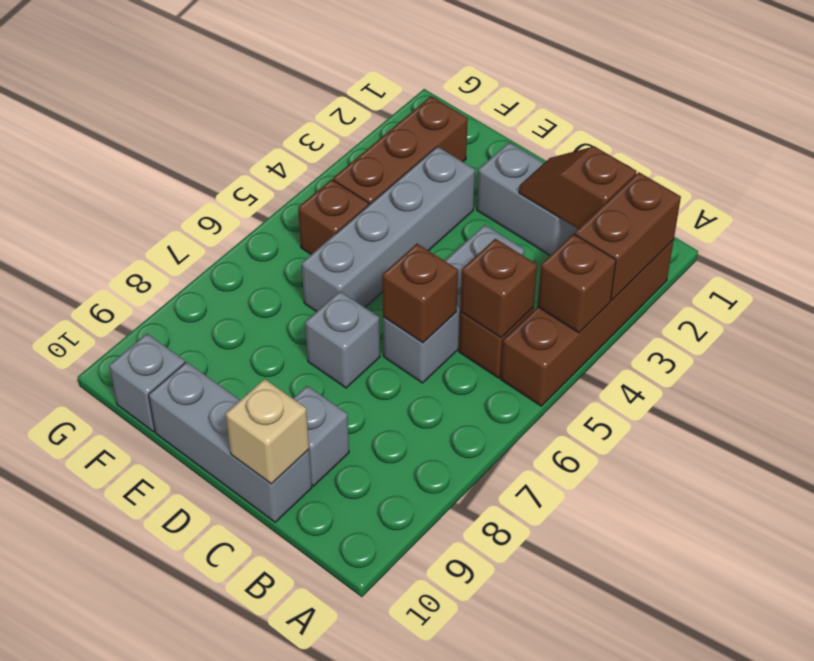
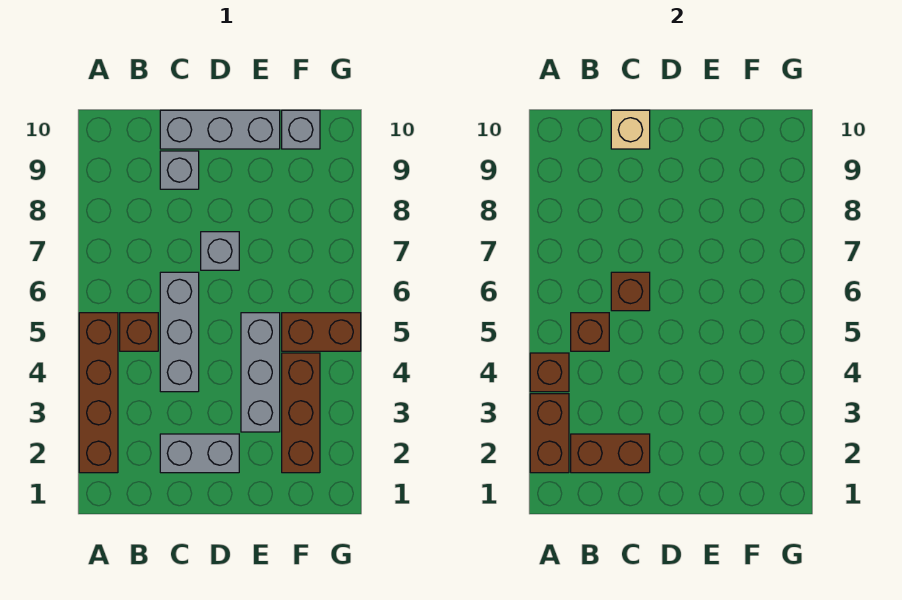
brown slope B2:C2 level 2 top B -> brown brick B2:C2 level 2
grey brick E3:E6 level 1 -> grey brick E3:E5 level 1
brown brick F5 level 1 -> brown brick F5:G5 level 1

